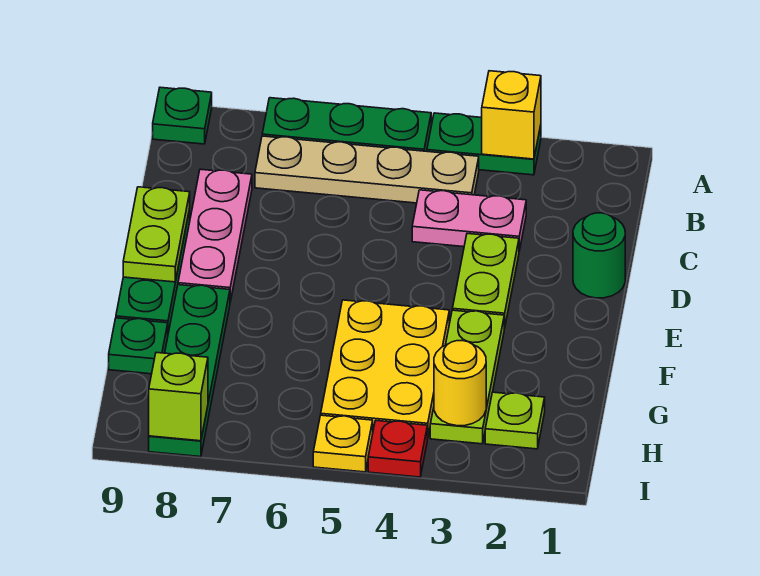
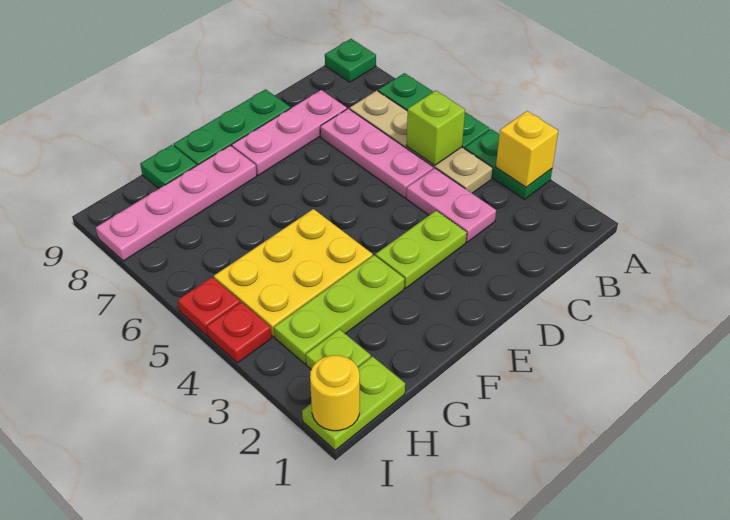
none -> pink plate C5:C7 level 1
green round brick D1 level 1 -> none
lime plate D9:E9 level 2 -> lime plate H1:I1 level 1
green plate F8:I8 level 1 -> pink plate F8:I8 level 1
yellow round brick H3 level 2 -> yellow round brick I1 level 2
yellow plate I5 level 1 -> red plate I5 level 1
lime brick I8 level 2 -> lime brick B5 level 2

